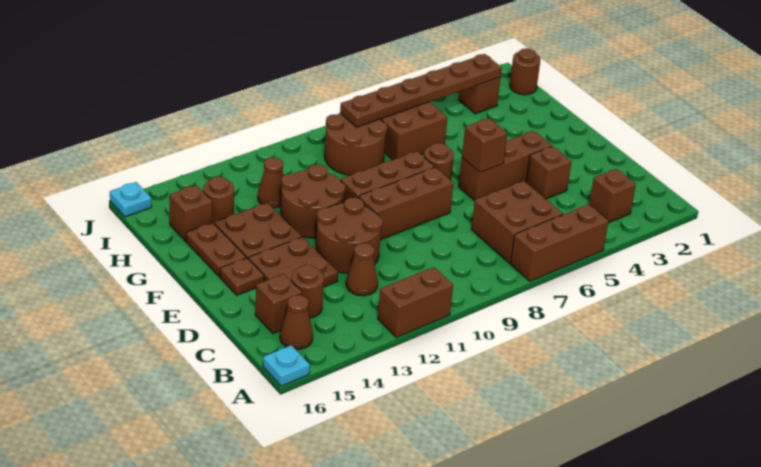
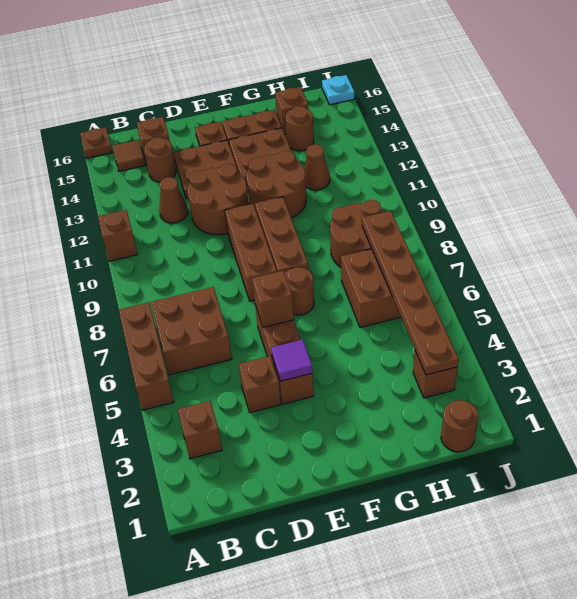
brown brick A11:A12 level 1 -> brown brick A11 level 1
cyan plate A16 level 1 -> brown plate A16 level 1
brown cone B15 level 1 -> brown tile B15 level 1
none -> purple tile E4 level 2

